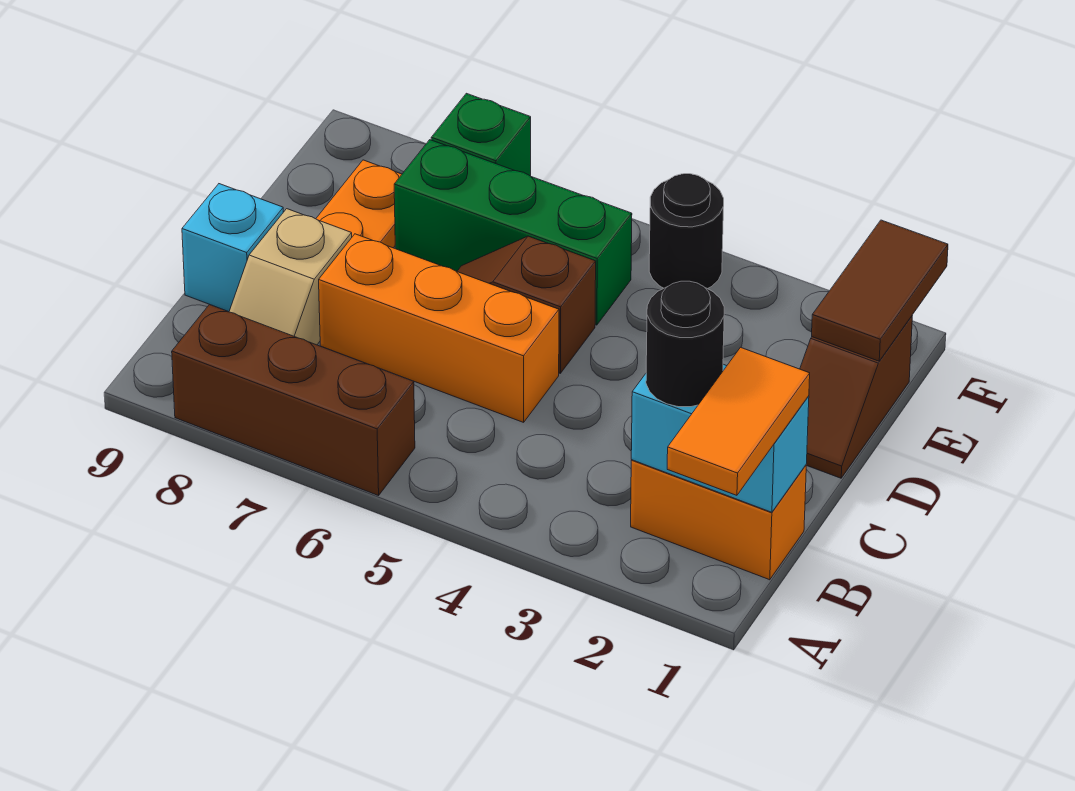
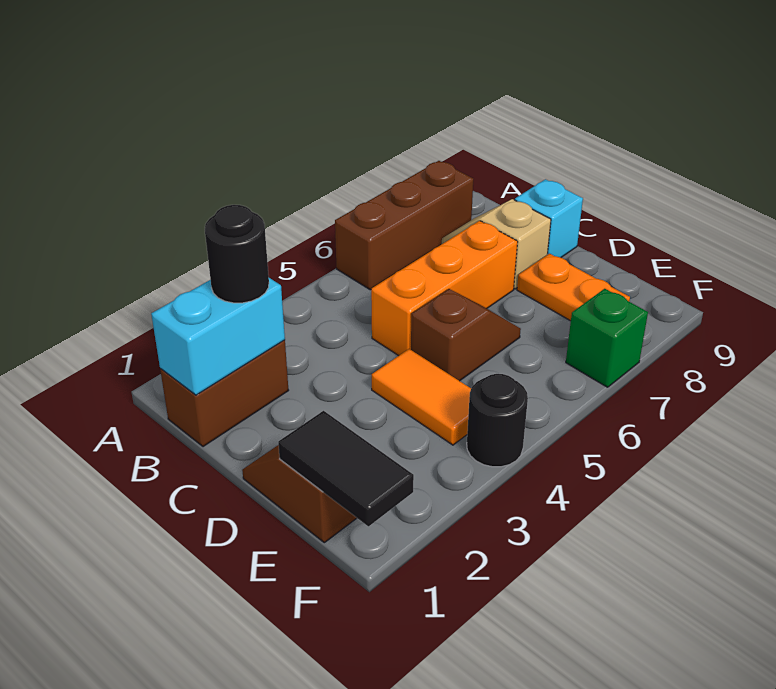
orange tile A1:B1 level 3 -> orange tile D4:E4 level 1
orange brick B1:B2 level 1 -> brown brick B1:B2 level 1
brown tile E1:F1 level 2 -> black tile E1:F1 level 2
green brick E5:E7 level 1 -> none

